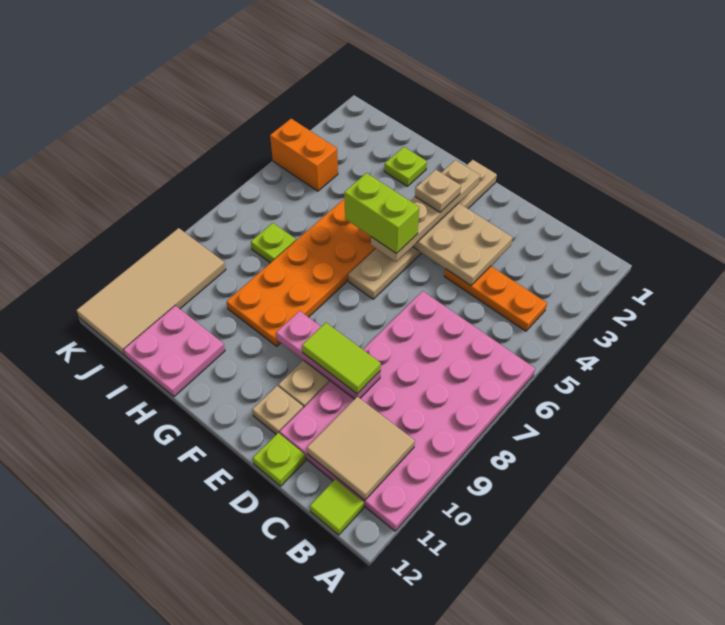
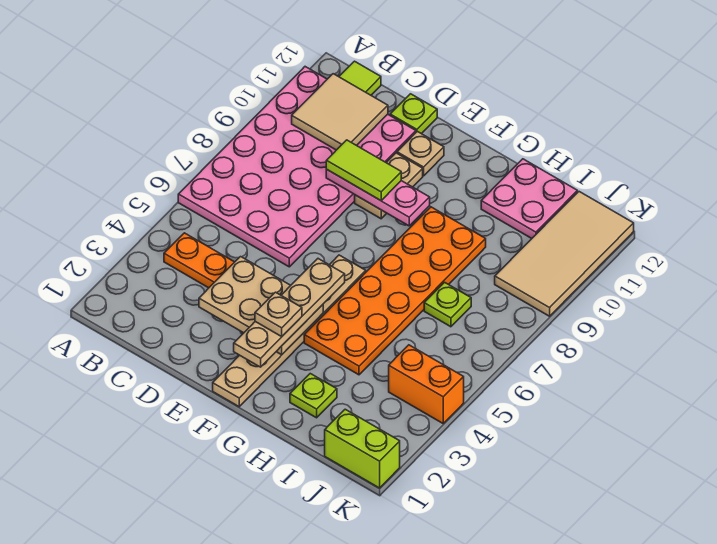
lime brick F5:G5 level 4 -> lime brick J1:K1 level 1

